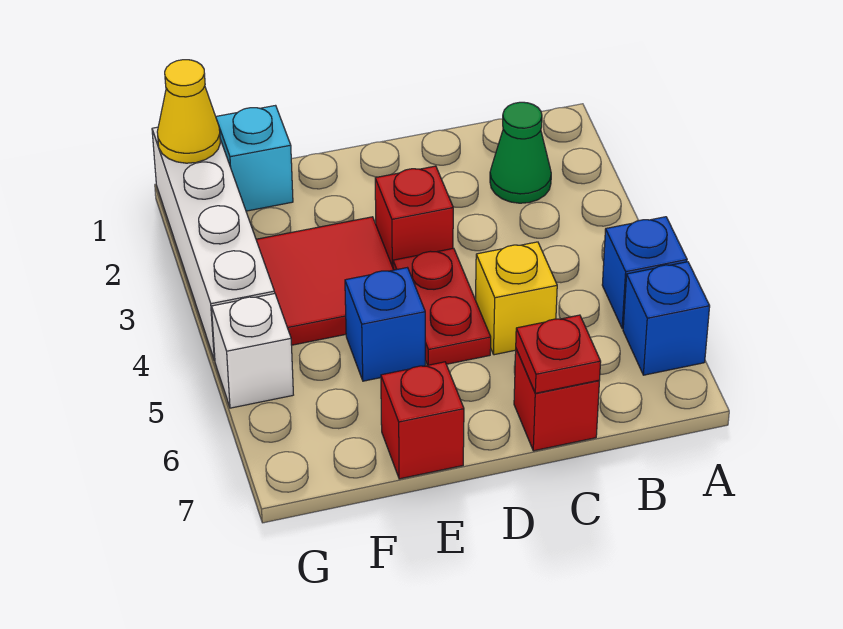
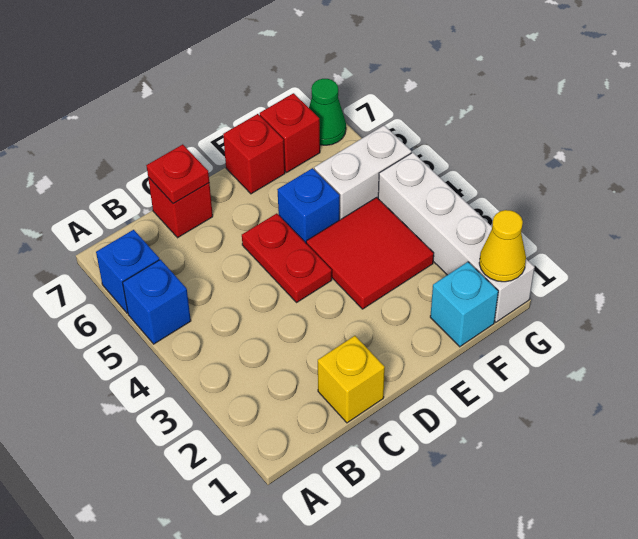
green cone B2 level 1 -> green cone G7 level 1
yellow brick C5 level 1 -> yellow brick C1 level 1
red brick D3 level 1 -> red brick F7 level 1
white brick G5 level 1 -> white brick F5:G5 level 1

